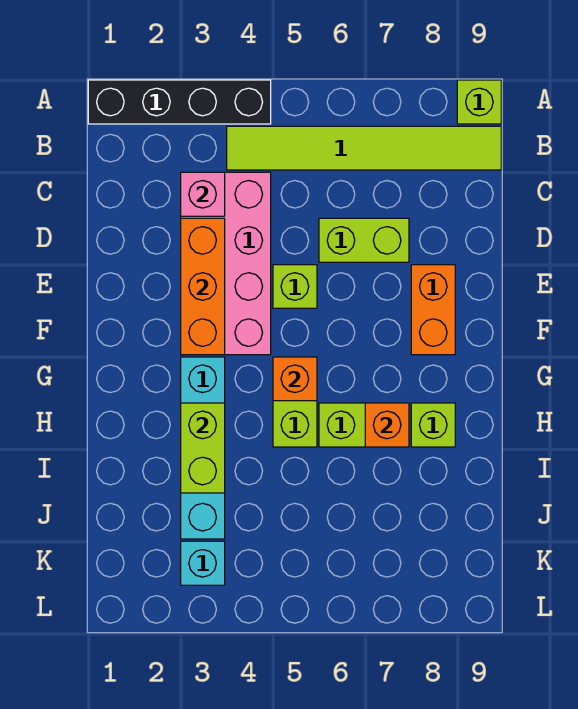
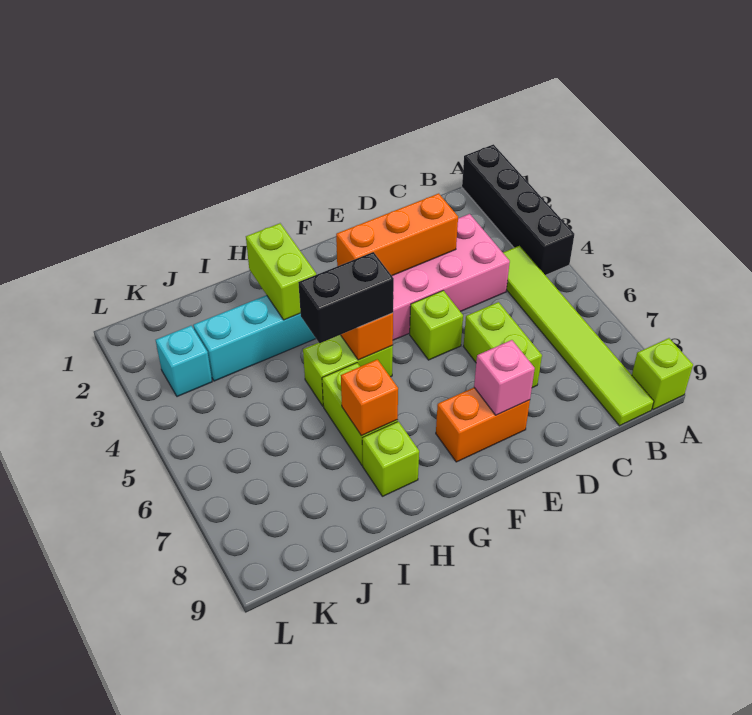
pink brick C3 level 2 -> pink brick E8 level 2
none -> black brick G5:H5 level 3
lime brick H3:I3 level 2 -> lime brick H2:H3 level 2

